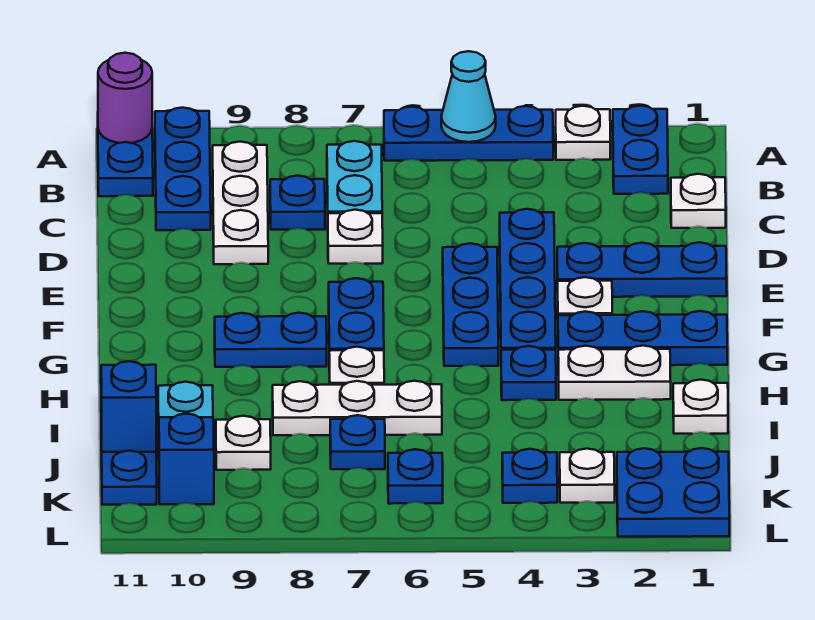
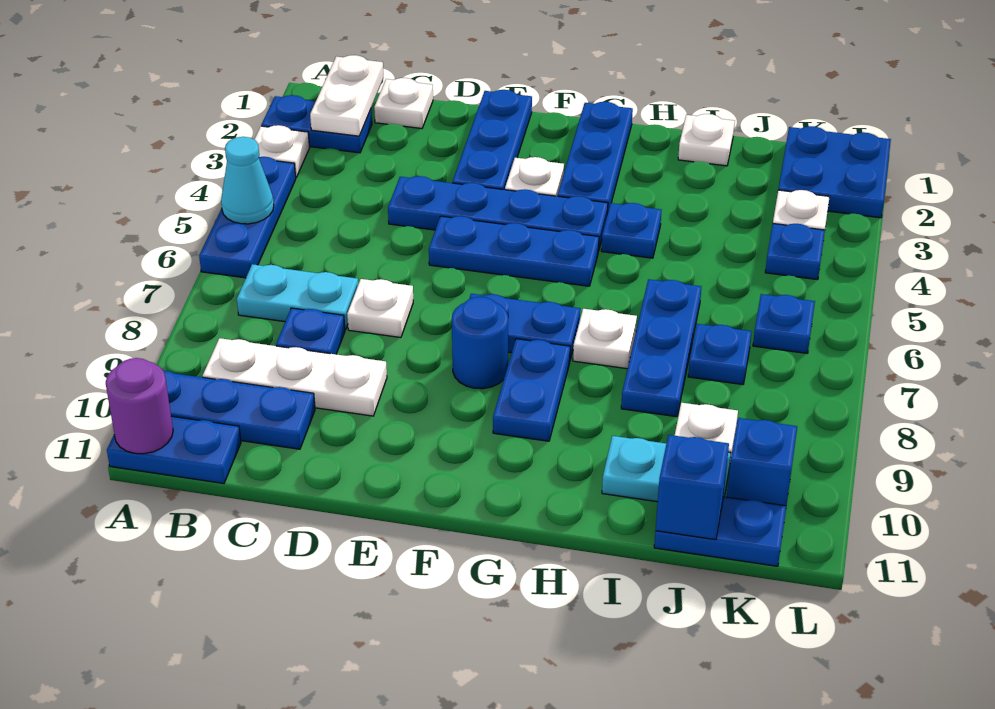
none -> blue round brick F8 level 1
white plate H2:H3 level 1 -> white plate B1:B2 level 2
white plate I6:I8 level 1 -> blue plate I6:I8 level 1

